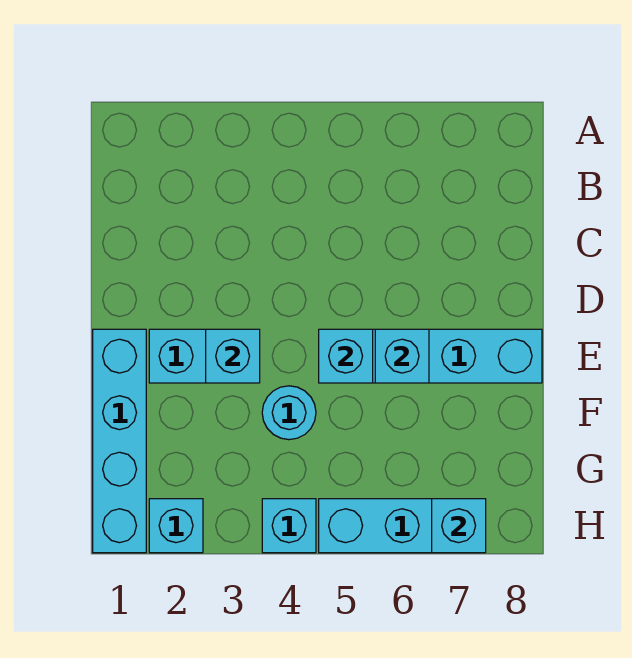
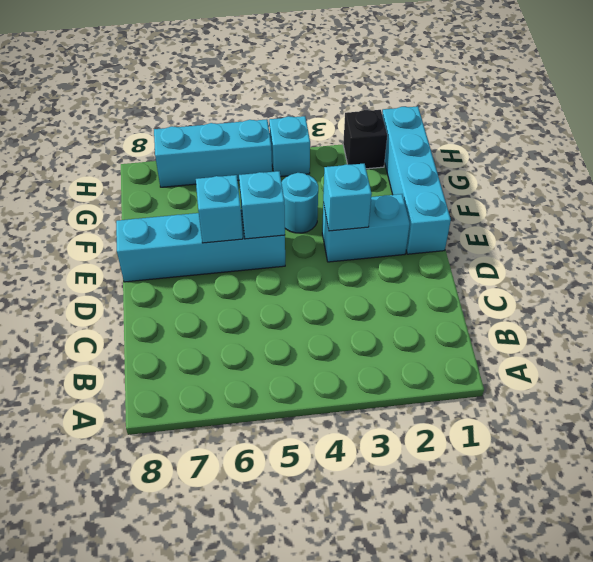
cyan brick H2 level 1 -> black brick H2 level 1
cyan brick H7 level 2 -> none

